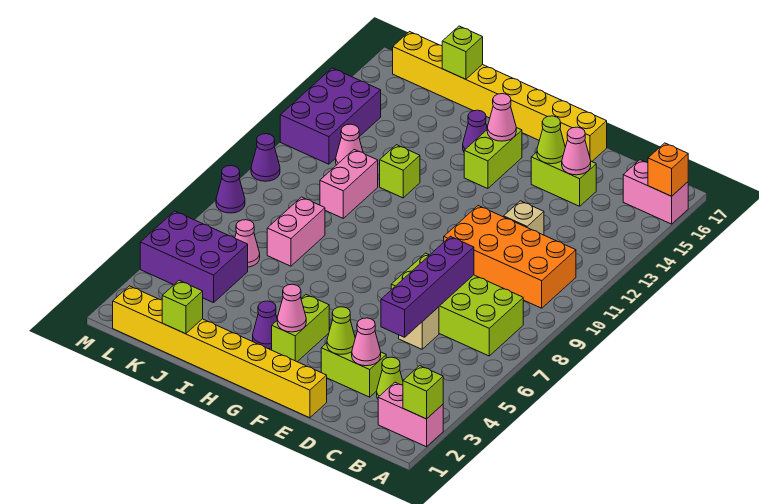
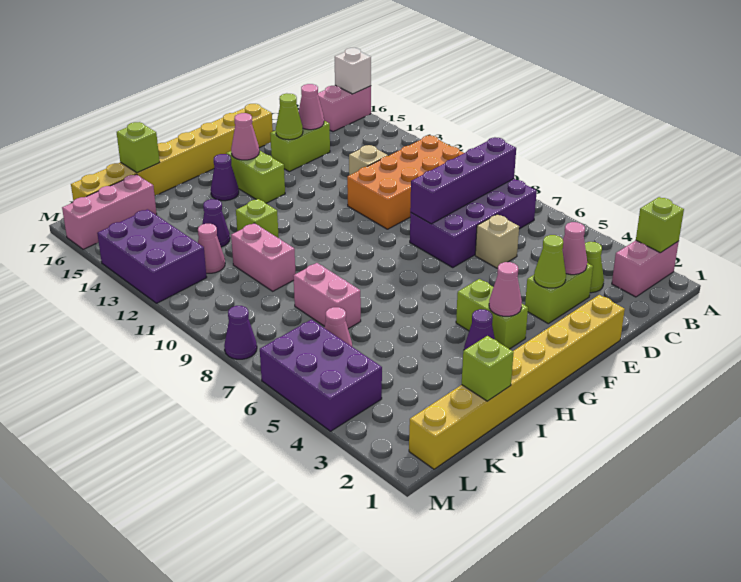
orange brick A16 level 2 -> white brick A16 level 2
lime brick B7:E8 level 1 -> purple brick B7:E8 level 1
purple brick D5:D8 level 2 -> purple brick B8:E8 level 2
purple brick K4:M5 level 1 -> purple brick L4:M6 level 1
none -> pink brick K16:M16 level 1
purple cone M10 level 1 -> purple cone J13 level 1

